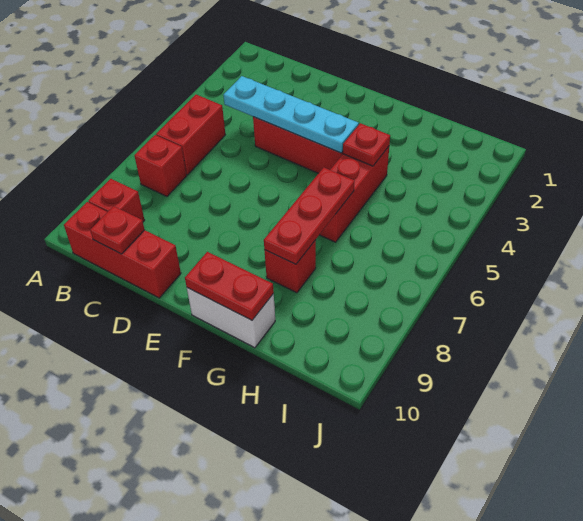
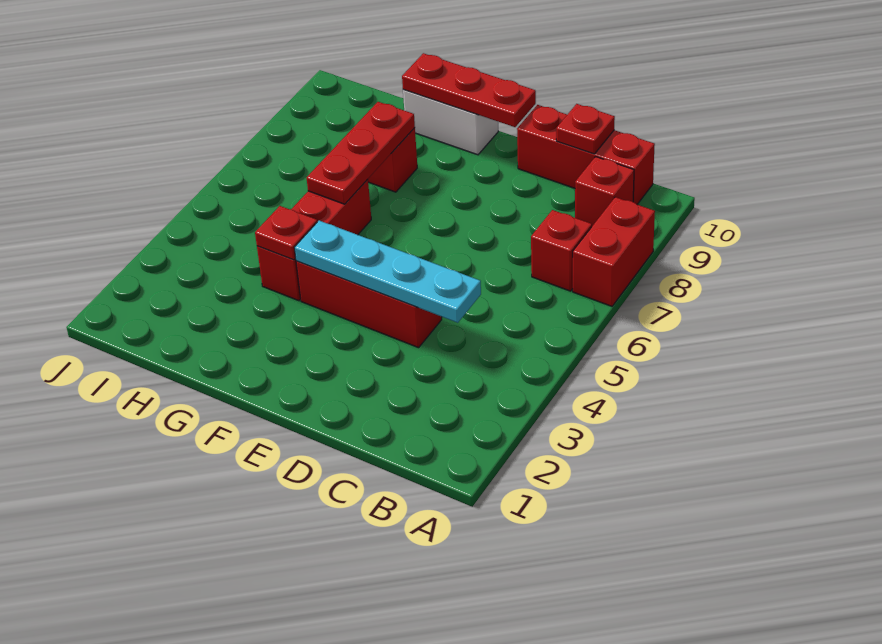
red brick B5:B6 level 1 -> red brick A7:A8 level 1
red plate F10:G10 level 2 -> red plate E10:G10 level 2

